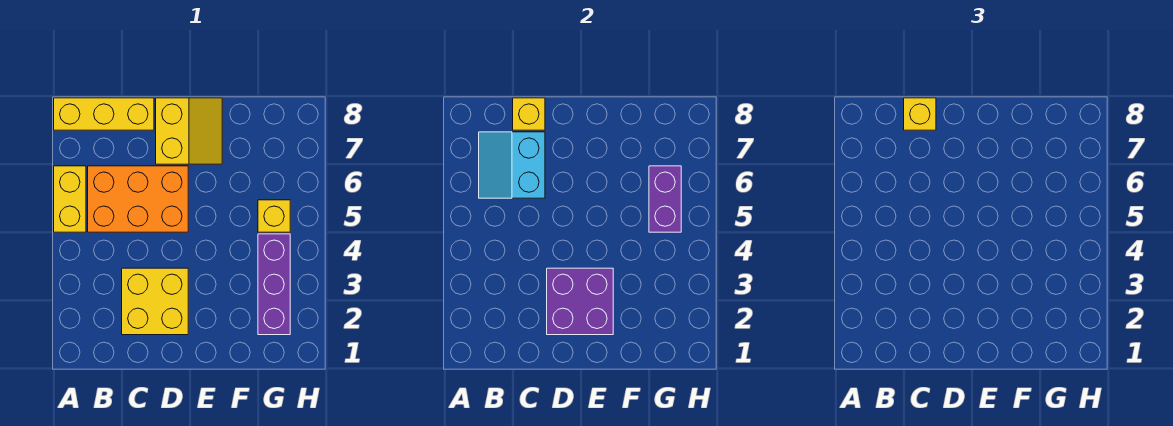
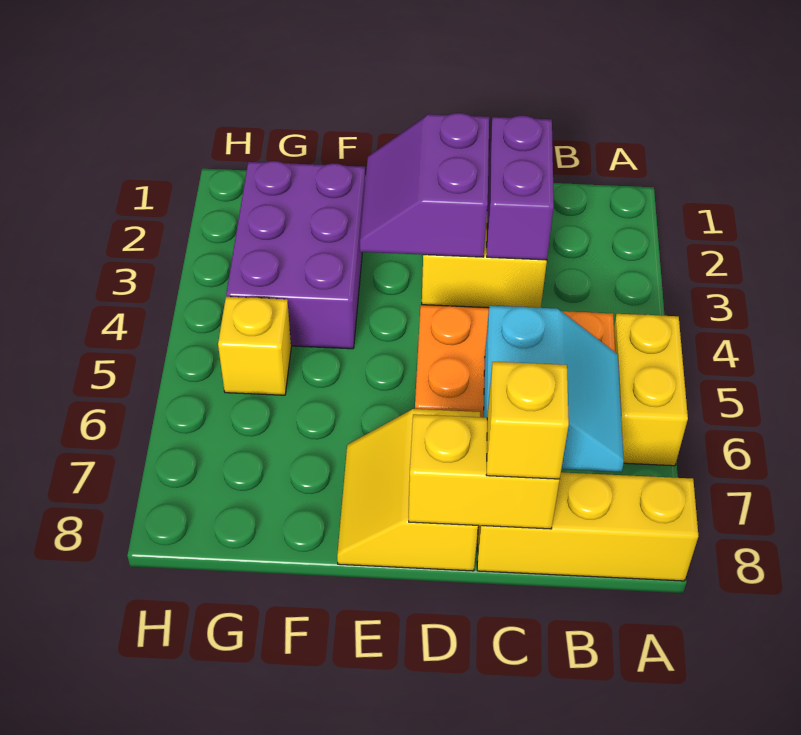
yellow brick C8 level 2 -> yellow brick C8:D8 level 2
purple brick D2:E3 level 2 -> purple slope D2:E3 level 2 top D
purple brick G2:G4 level 1 -> purple brick F2:G4 level 1
purple brick G5:G6 level 2 -> purple brick C2:C3 level 2

